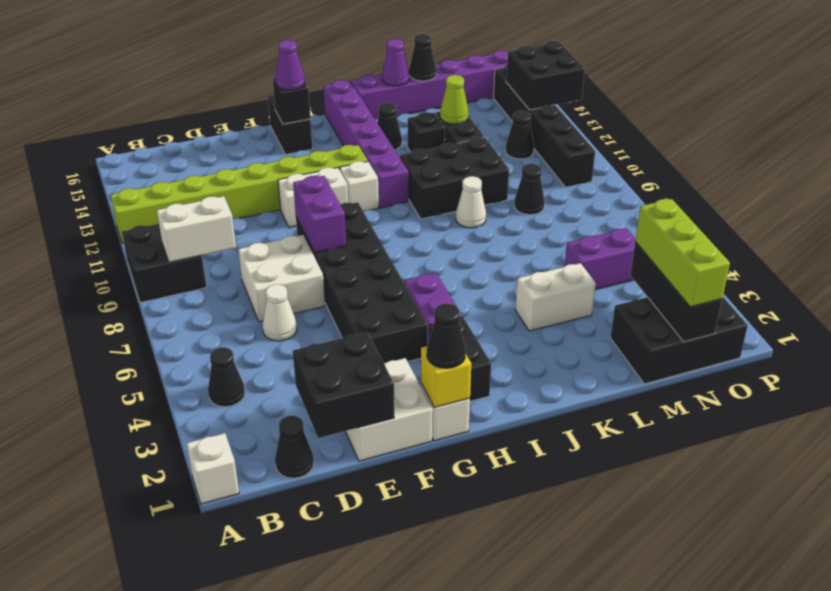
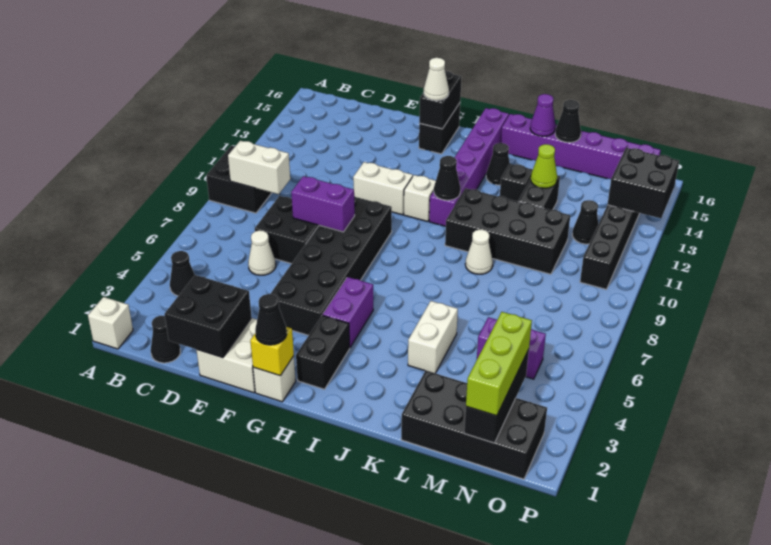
lime brick A12:H12 level 1 -> none
white brick D7:E8 level 1 -> black brick D7:E8 level 1
purple brick F8:F9 level 2 -> purple brick E8:F8 level 2
black brick G15 level 2 -> black brick G15:G16 level 2
purple cone G15 level 3 -> white cone G15 level 3
black brick J10:L11 level 1 -> black brick J10:M11 level 1
white brick K4:L4 level 1 -> white brick K4:K5 level 1
black brick M1:O2 level 1 -> black brick L1:O2 level 1
black cone M9 level 1 -> black cone I11 level 2

